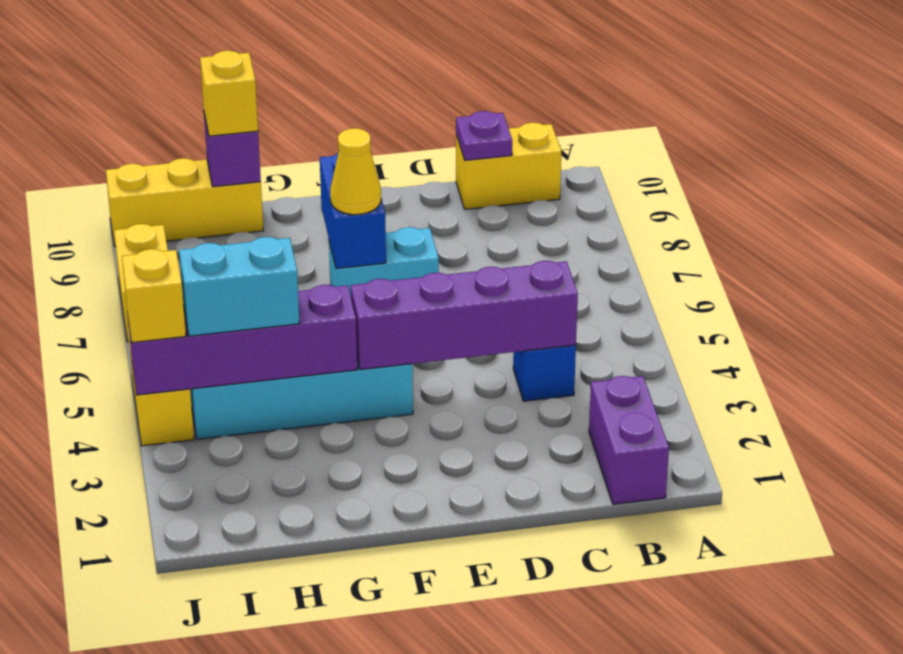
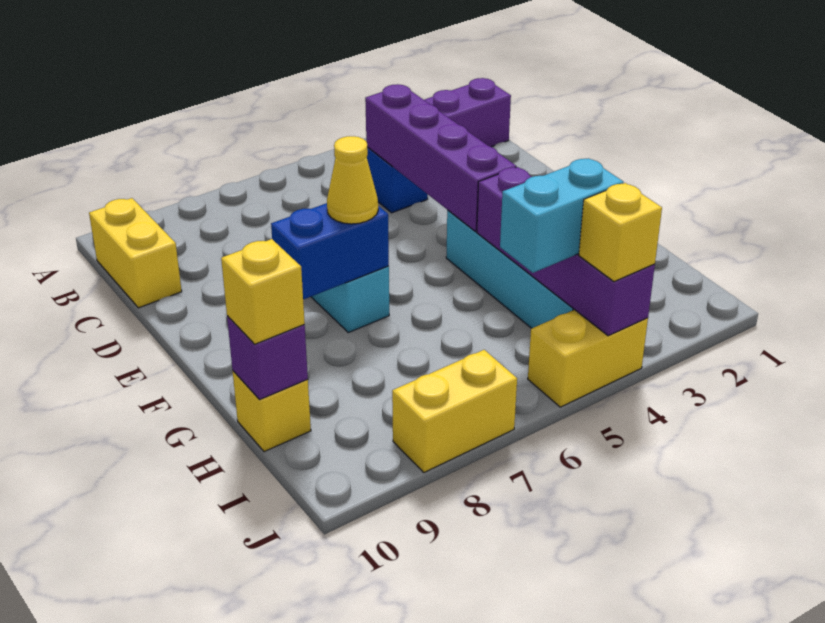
purple plate C10 level 2 -> none
cyan brick H4:I4 level 3 -> cyan brick I4:I5 level 3
yellow brick H10:J10 level 1 -> yellow brick H10 level 1

